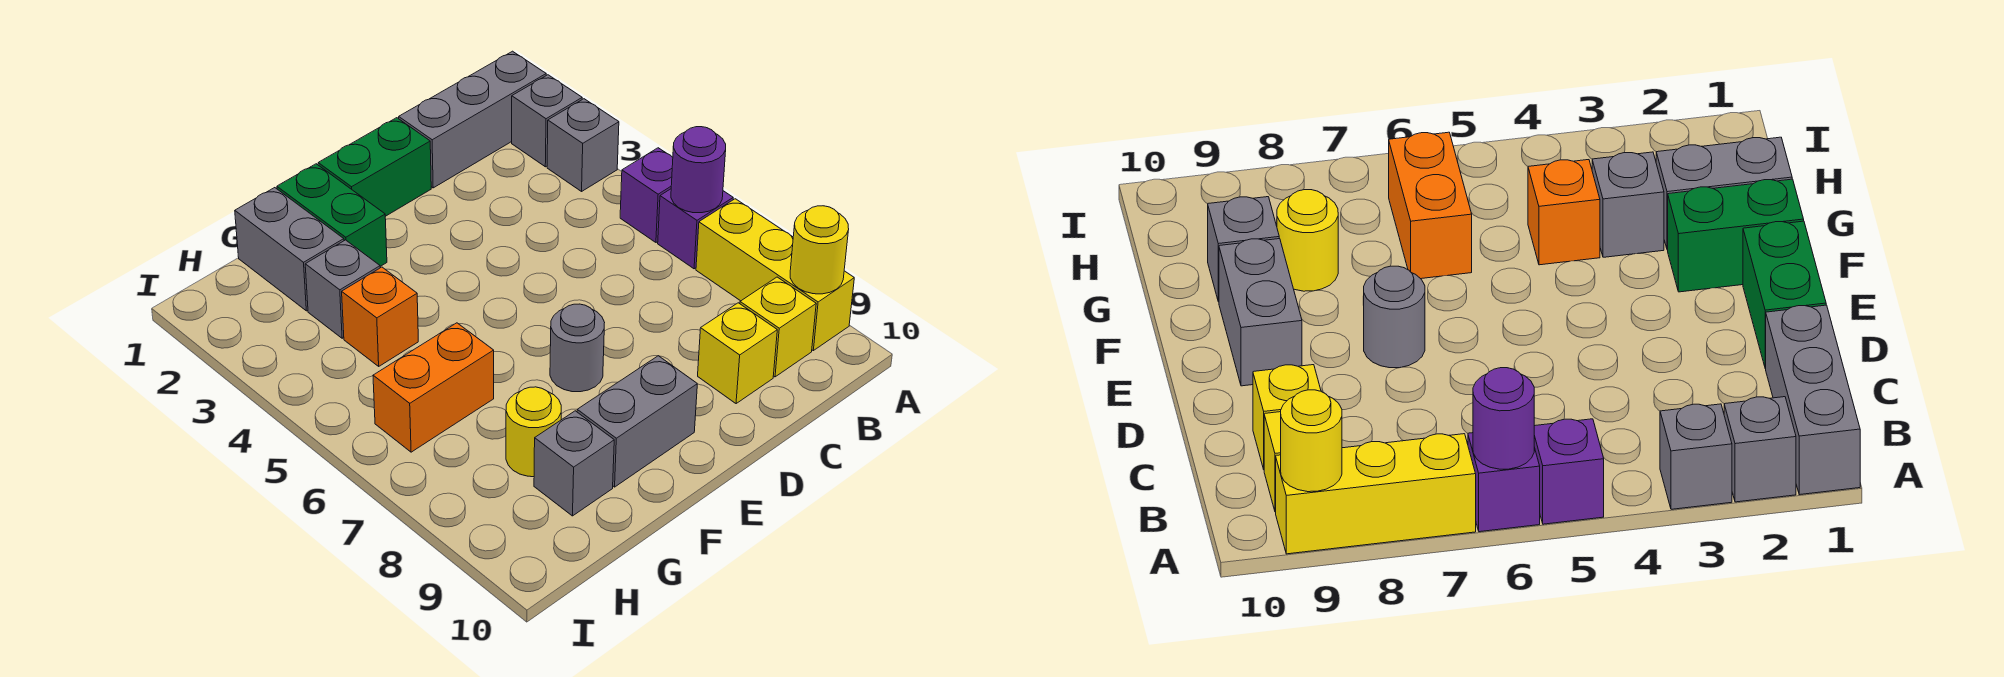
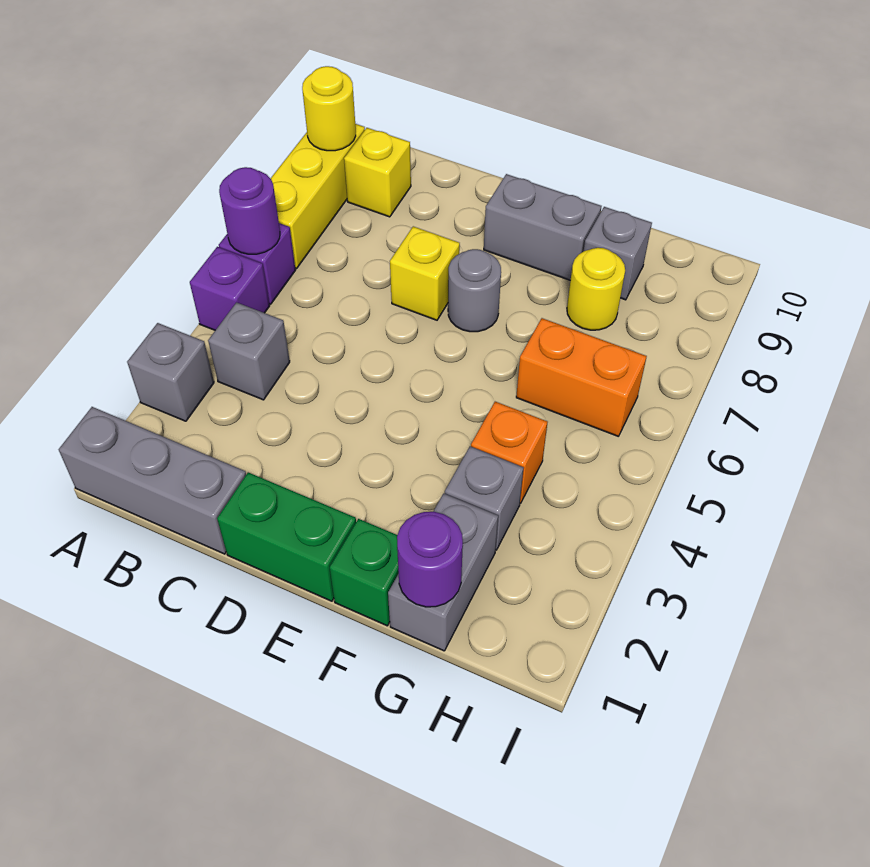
grey brick A2 level 1 -> grey brick B4 level 1
yellow brick C9 level 1 -> yellow brick D7 level 1
green brick F1:F2 level 1 -> green brick F1 level 1
none -> purple round brick G1 level 2

